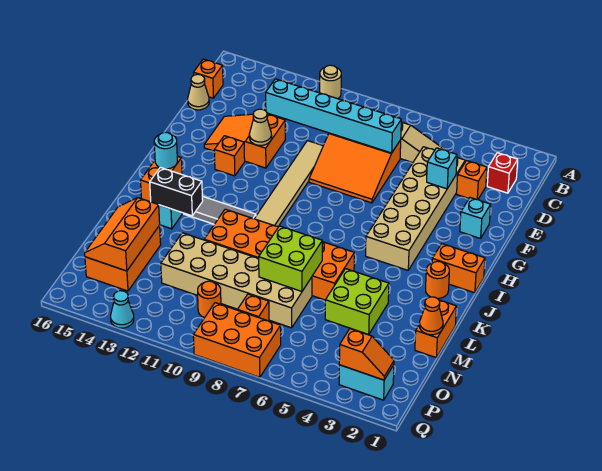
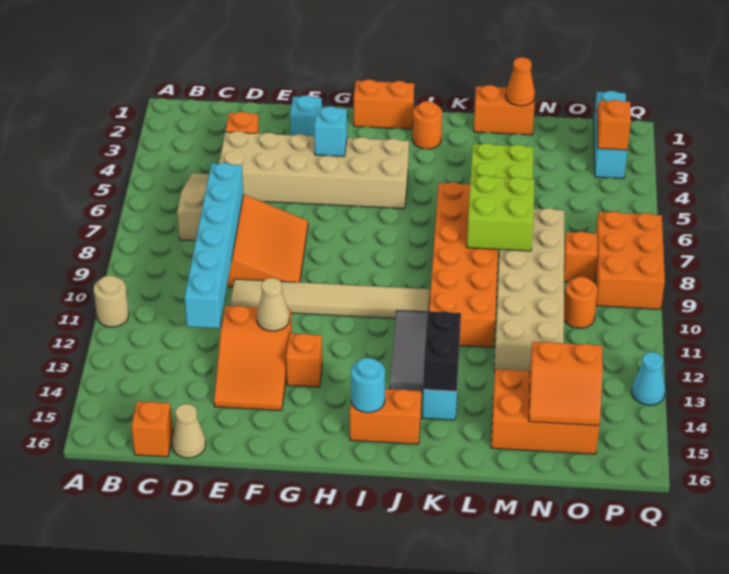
red brick C2 level 1 -> none
cyan brick E4 level 2 -> cyan brick G4 level 2
orange brick I1:I2 level 1 -> orange brick H1:I1 level 1
orange slope M14:O15 level 2 top 14 -> orange slope N14:O15 level 2 top 14
cyan brick P2:P3 level 1 -> cyan brick P1:P3 level 1

